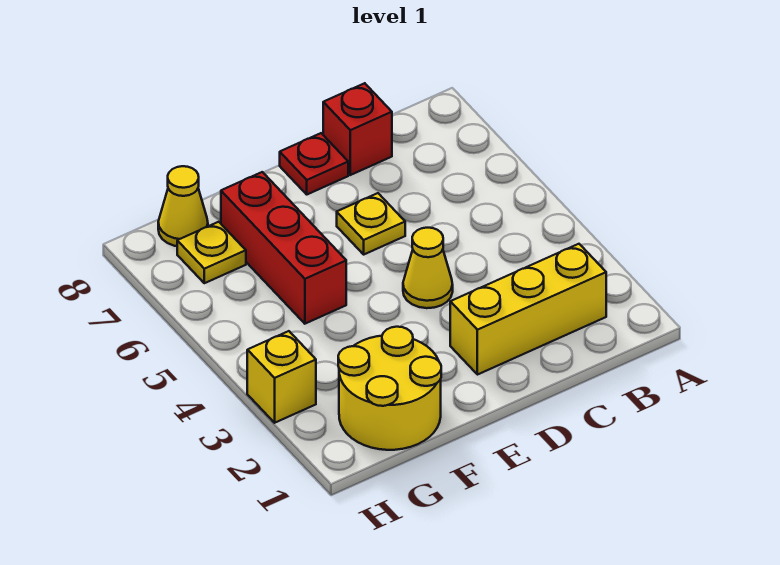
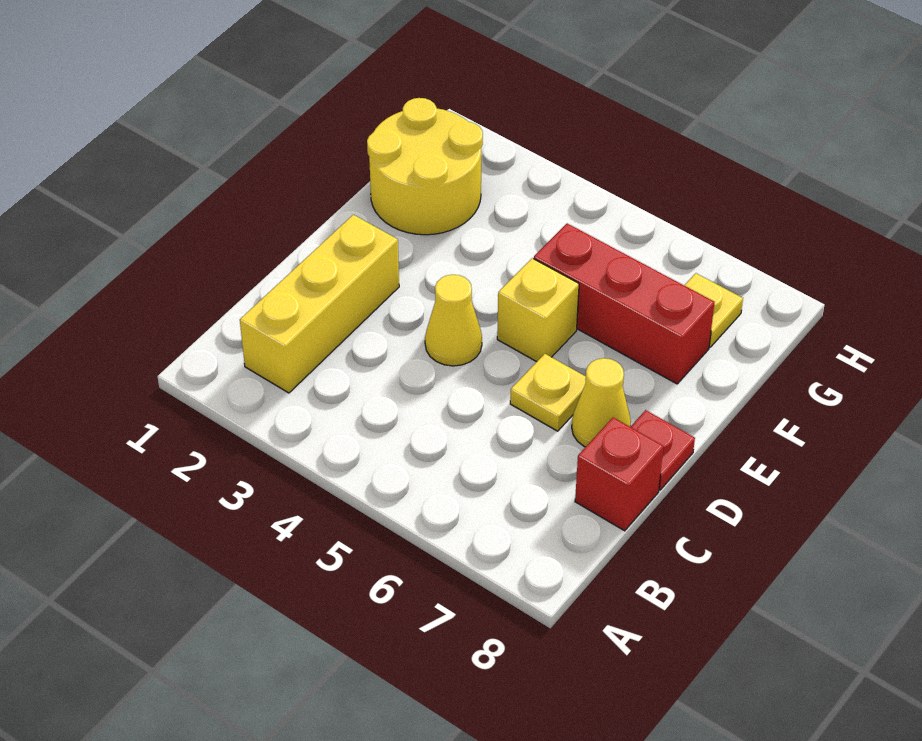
yellow cone G8 level 1 -> yellow cone D7 level 1
yellow brick H3 level 1 -> yellow brick E5 level 1

